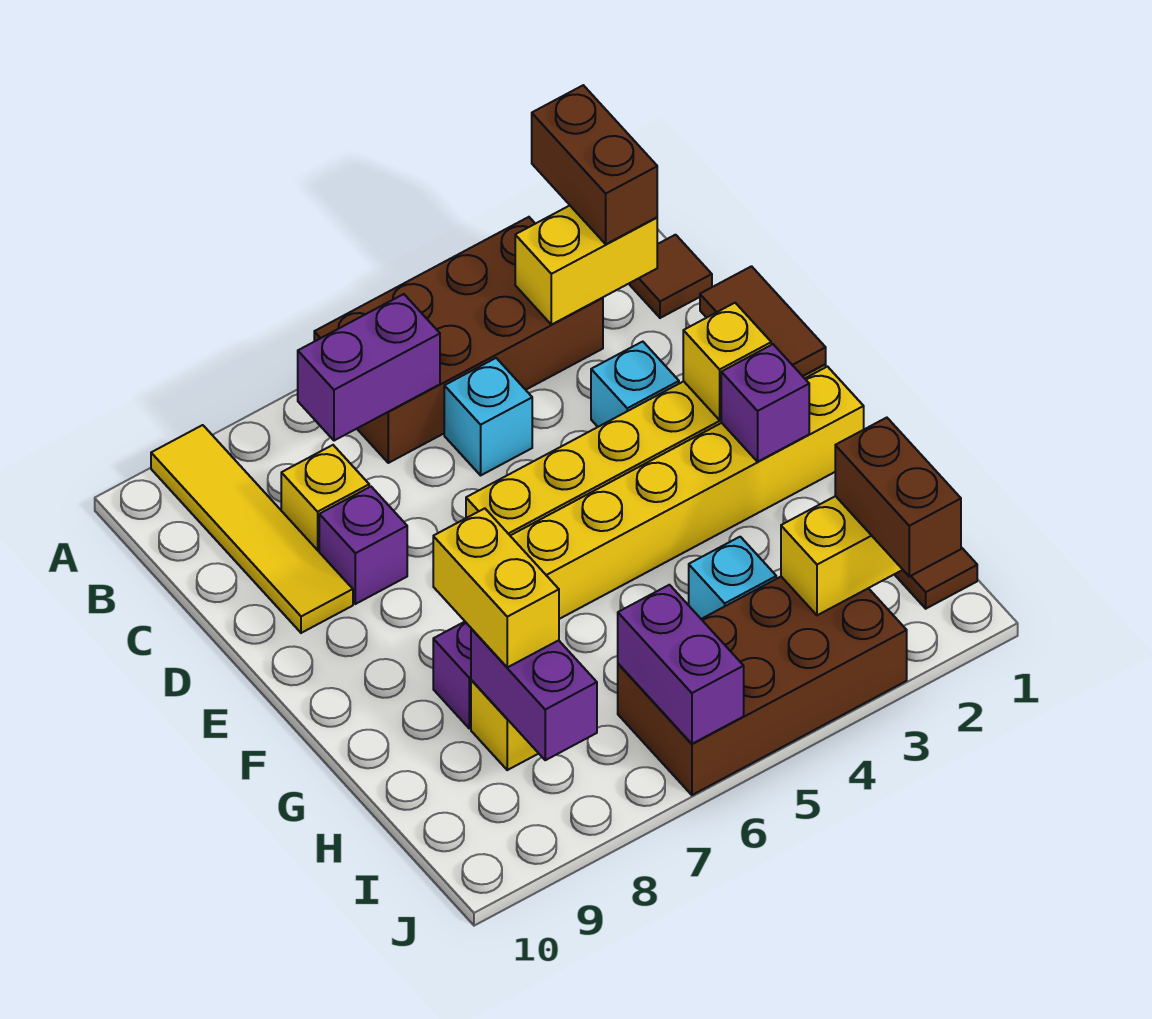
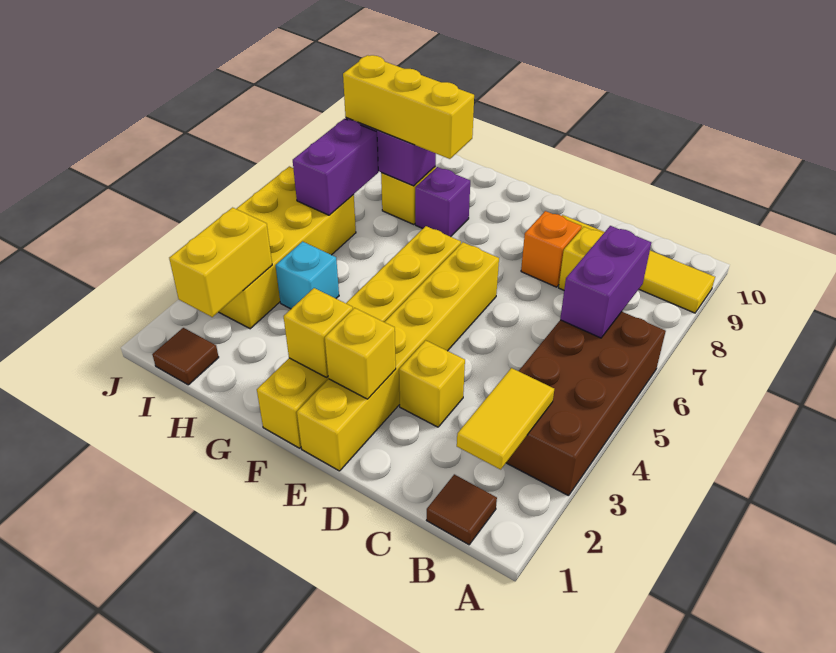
brown brick A2:B2 level 3 -> none
yellow brick B2:B3 level 2 -> yellow tile B2:B3 level 2
cyan brick C5 level 1 -> none
brown tile D1:E1 level 2 -> none
cyan brick D3 level 1 -> yellow brick D3 level 1
purple brick D8 level 1 -> orange brick D8 level 1
purple brick F2 level 2 -> yellow brick F2 level 2
yellow brick G8:H8 level 3 -> yellow brick G8:I8 level 3
brown brick I2:J2 level 3 -> none
brown brick I3:J6 level 1 -> yellow brick I3:J6 level 1
purple brick I6:J6 level 2 -> purple brick I6:I7 level 2

